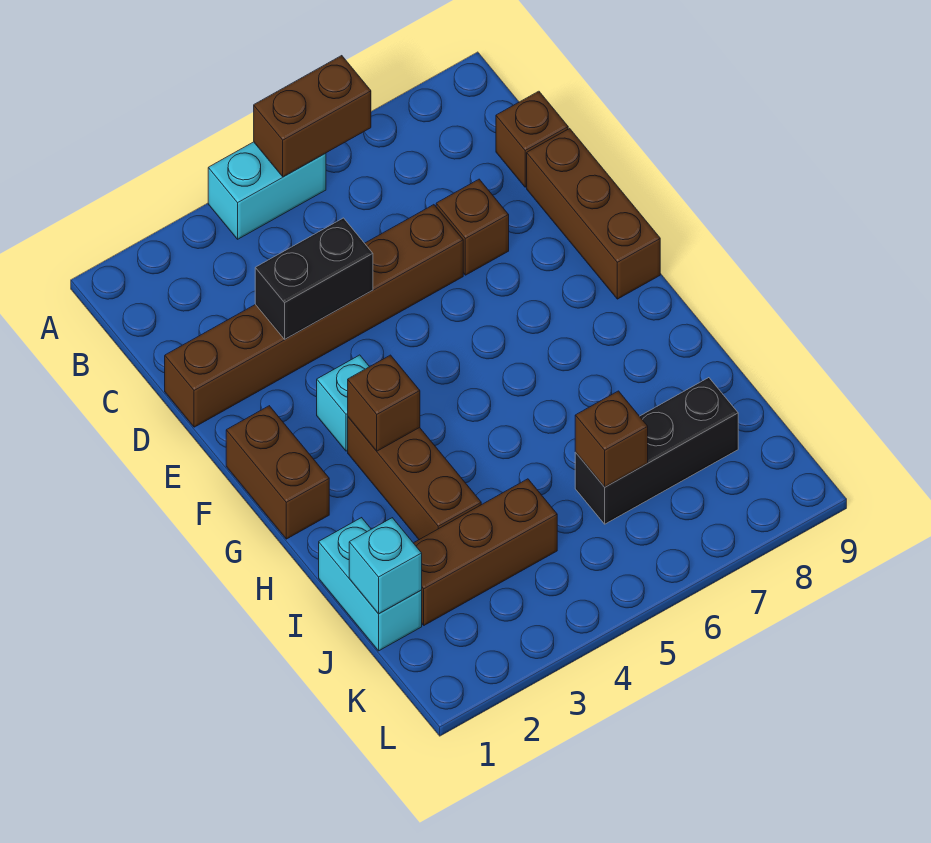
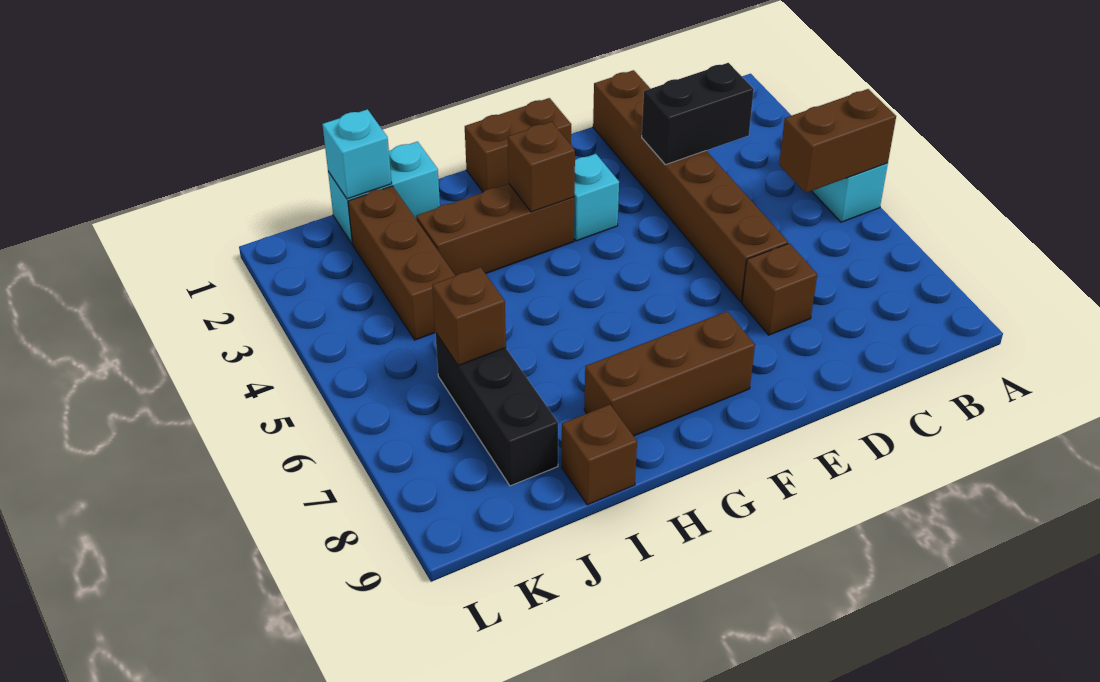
brown brick A5:A6 level 2 -> brown brick A5:B5 level 2
brown brick C9 level 1 -> brown brick I9 level 1
black brick D3:D4 level 2 -> black brick C3:D3 level 2
brown brick D9:F9 level 1 -> brown brick F8:H8 level 1

